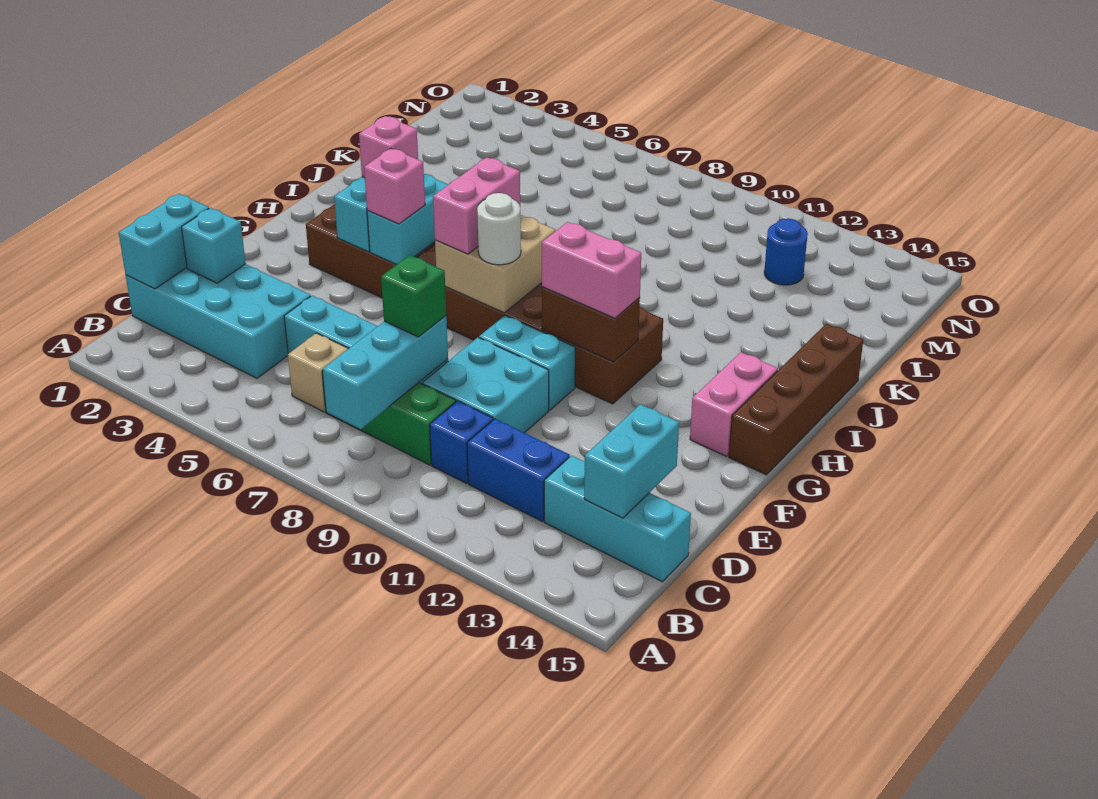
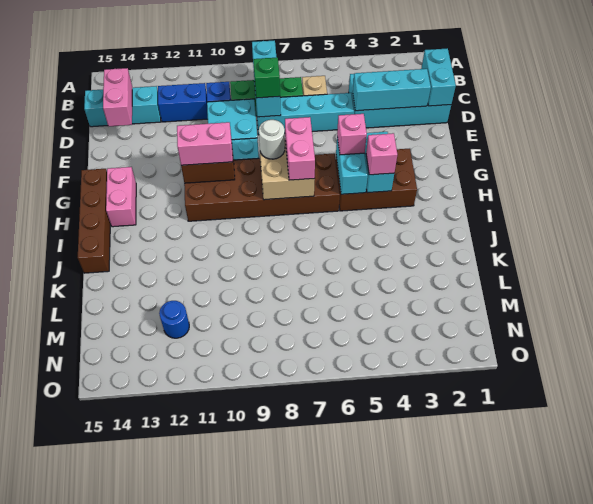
cyan brick C14:D14 level 2 -> pink brick C14:D14 level 2
cyan brick D2 level 2 -> cyan brick D2:D4 level 2

